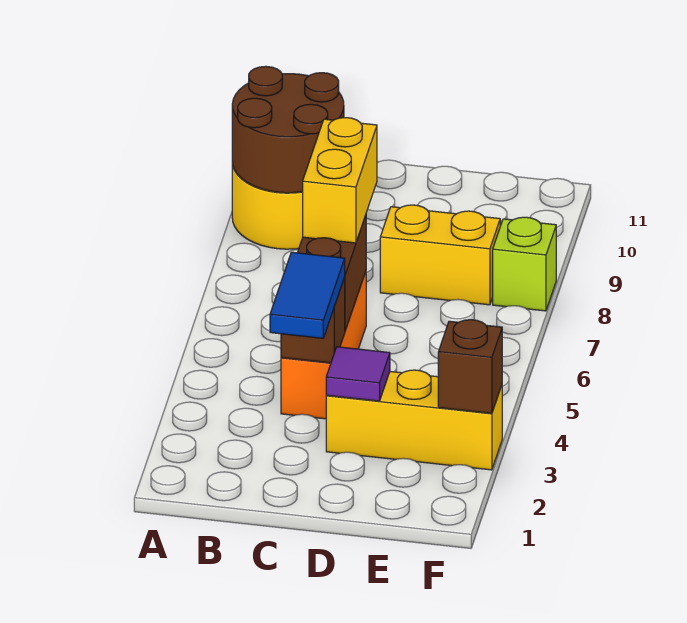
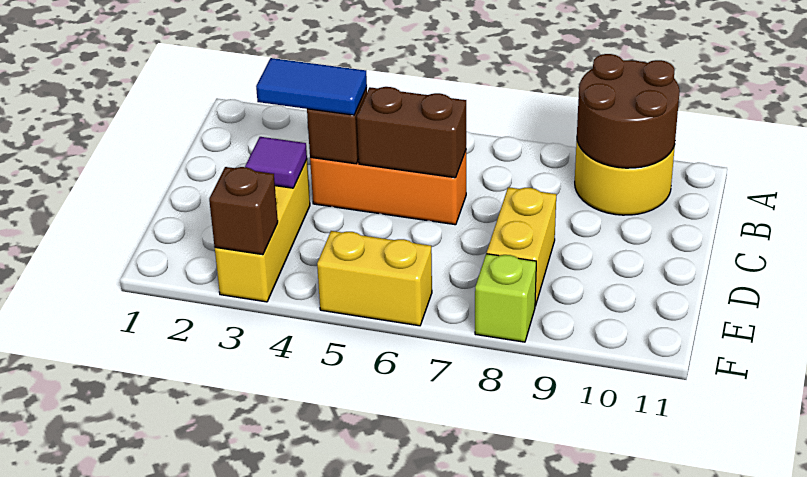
yellow brick C6:C7 level 3 -> yellow brick F5:F6 level 1

